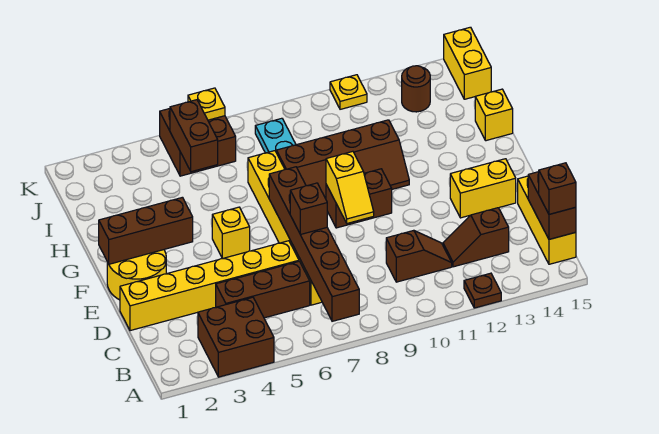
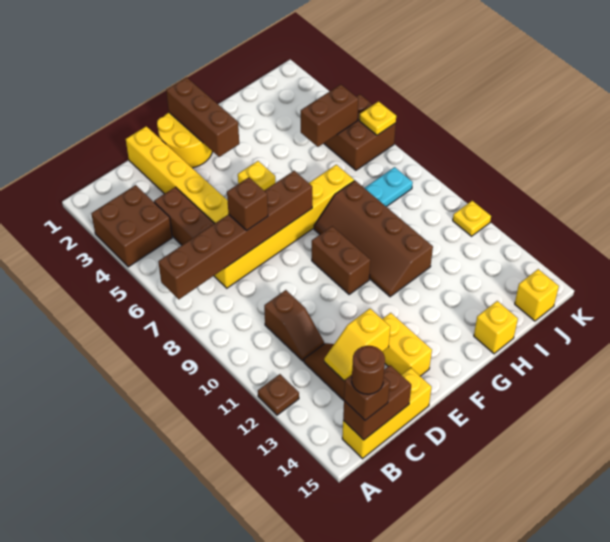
yellow slope E9:F9 level 2 top F -> yellow slope C13:D13 level 2 top D
brown round brick J13 level 1 -> brown round brick B15 level 4
yellow brick J15:K15 level 1 -> yellow brick J15 level 1

